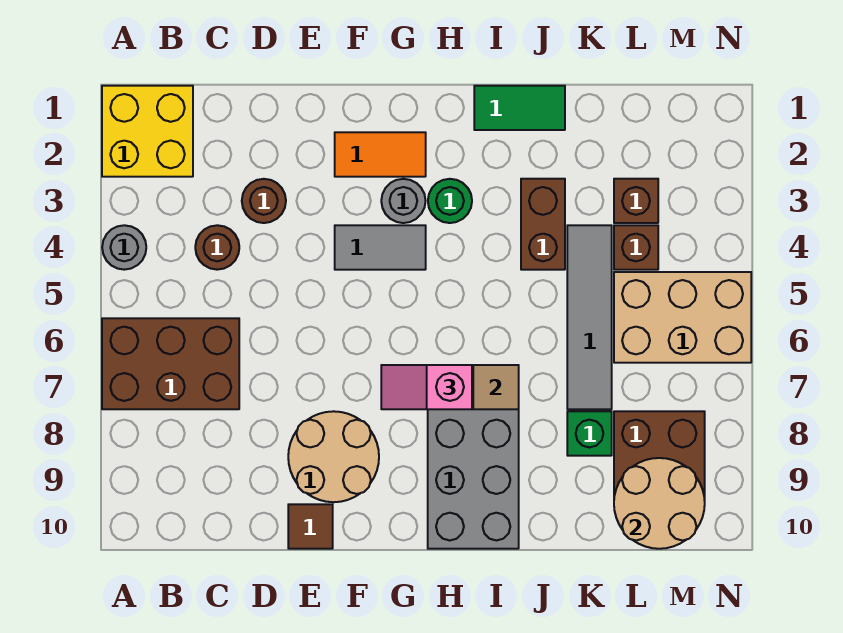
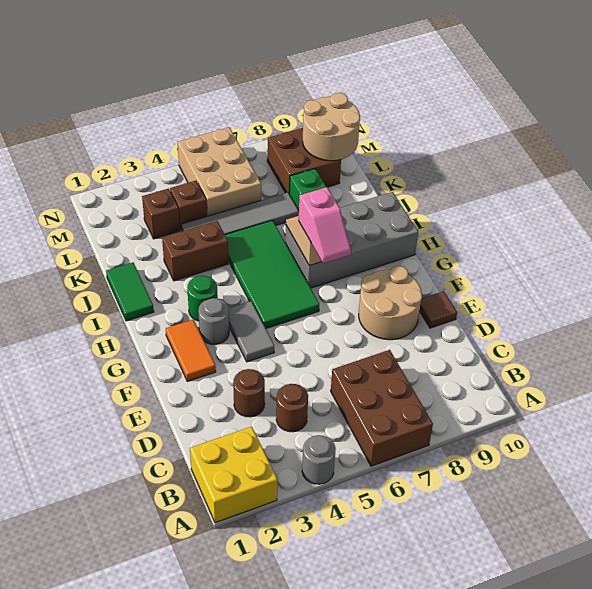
none -> green tile G5:J6 level 1

